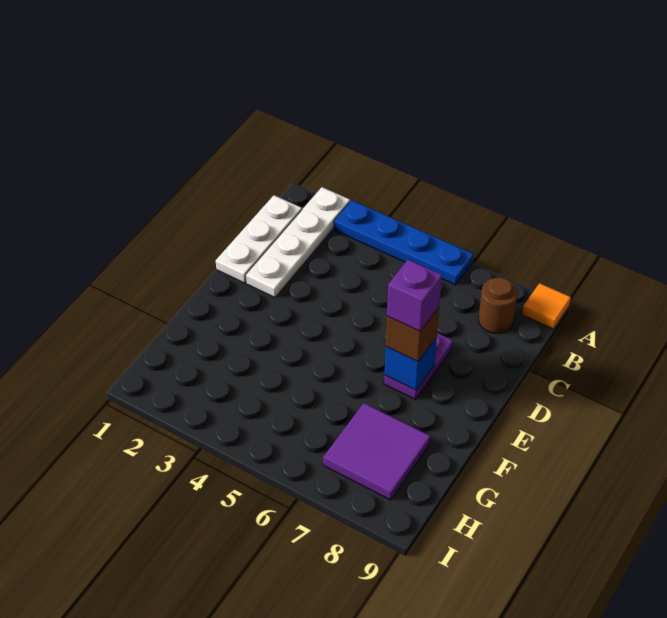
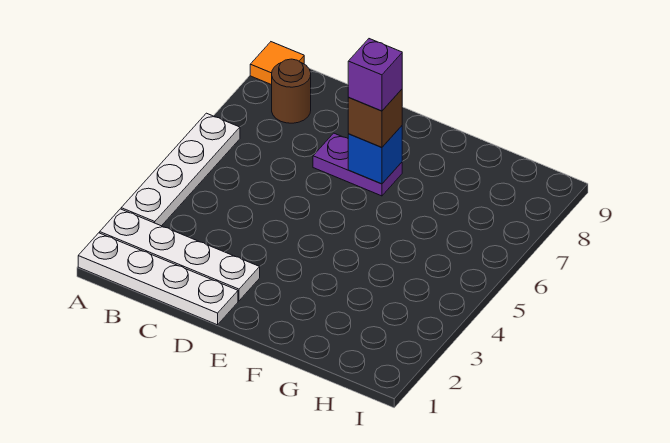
blue plate A3:A6 level 1 -> white plate A3:A6 level 1
white plate B1:D1 level 1 -> white plate A1:D1 level 1
purple tile G7:H8 level 1 -> none

